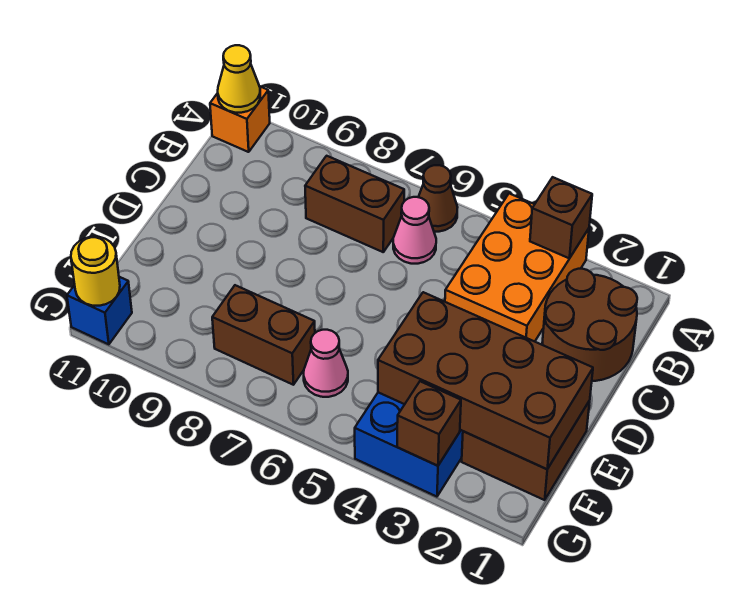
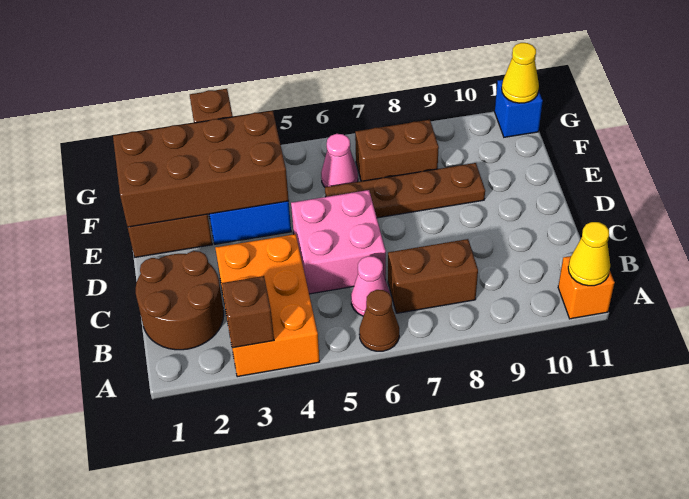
none -> pink brick C5:D6 level 1
none -> brown plate E6:E9 level 1
yellow round brick G11 level 2 -> yellow cone G11 level 2

